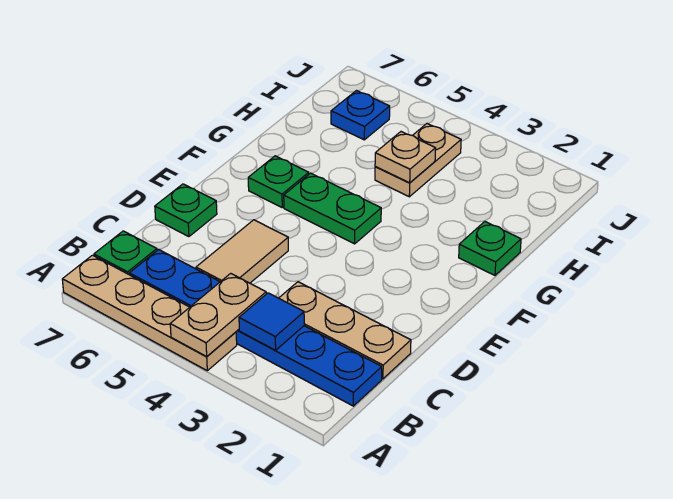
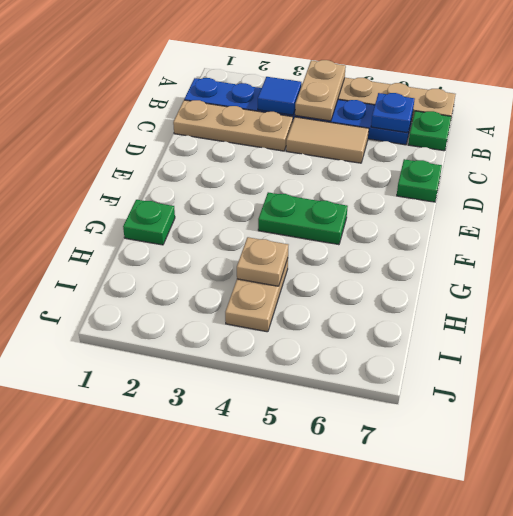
tan tile C5:D5 level 1 -> tan tile C4:C5 level 1
green plate F6 level 1 -> none
blue plate I6 level 1 -> blue plate B6 level 2

